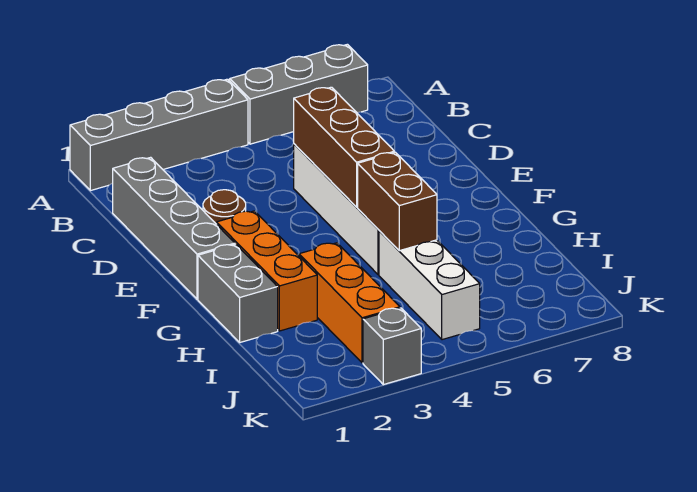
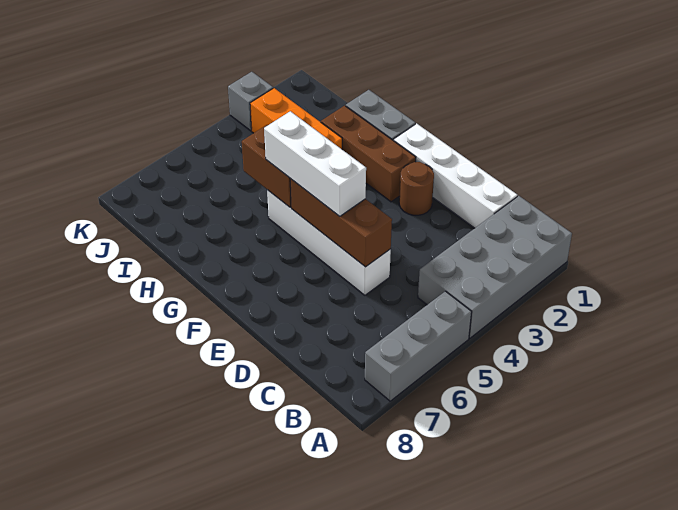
grey brick A1:A4 level 1 -> grey brick A1:B4 level 1
grey brick C1:F1 level 1 -> white brick C1:F1 level 1
orange brick F2:H2 level 1 -> brown brick F2:H2 level 1
white brick H5:J5 level 1 -> white brick E5:G5 level 3

